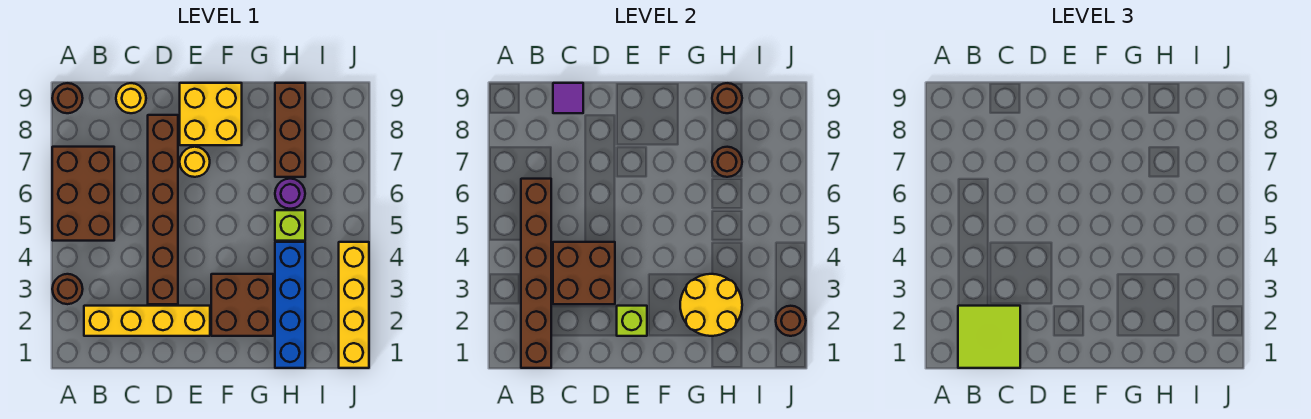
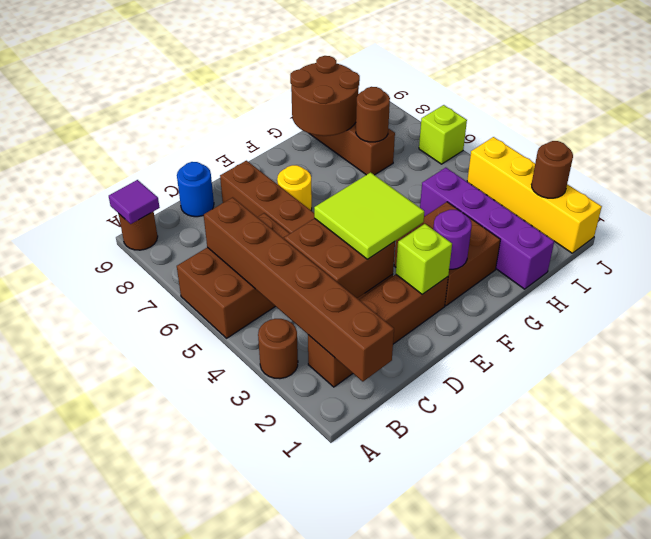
brown brick A5:B7 level 1 -> brown brick A5:C6 level 1
lime tile B1:C2 level 3 -> lime tile D3:E4 level 3
yellow brick B2:E2 level 1 -> brown brick B2:E2 level 1
yellow round brick C9 level 1 -> blue round brick C9 level 1
purple tile C9 level 2 -> purple tile A9 level 2
yellow brick E8:F9 level 1 -> none
yellow round brick G2:H3 level 2 -> none
blue brick H1:H4 level 1 -> purple brick H1:H4 level 1
lime brick H5 level 1 -> lime brick J6 level 1
purple round brick H6 level 1 -> purple round brick F2 level 2
brown round brick H9 level 2 -> brown round brick G8:H9 level 2

